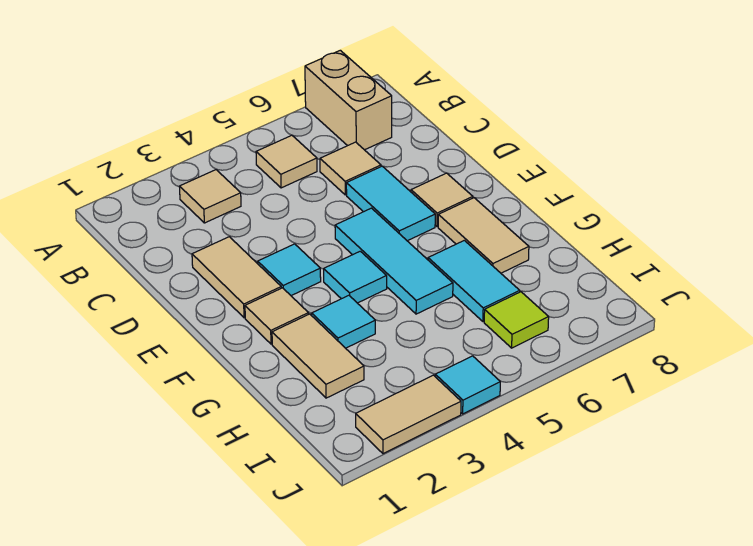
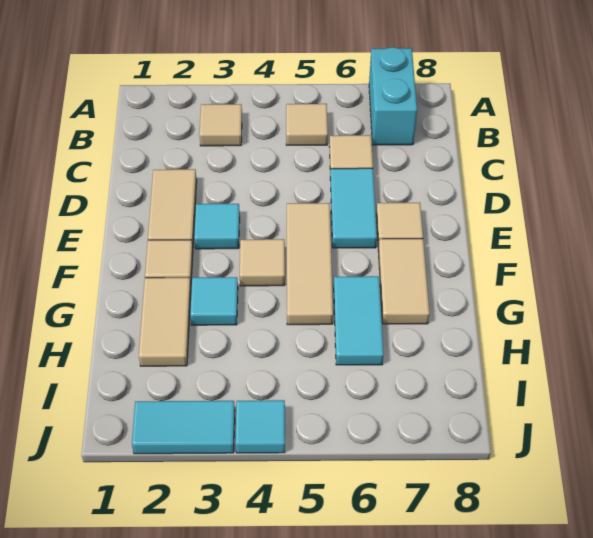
tan brick A7:B7 level 1 -> cyan brick A7:B7 level 1
cyan tile E5:G5 level 1 -> tan tile E5:G5 level 1
cyan tile F4 level 1 -> tan tile F4 level 1
lime tile I6 level 1 -> none
tan tile J2:J3 level 1 -> cyan tile J2:J3 level 1

